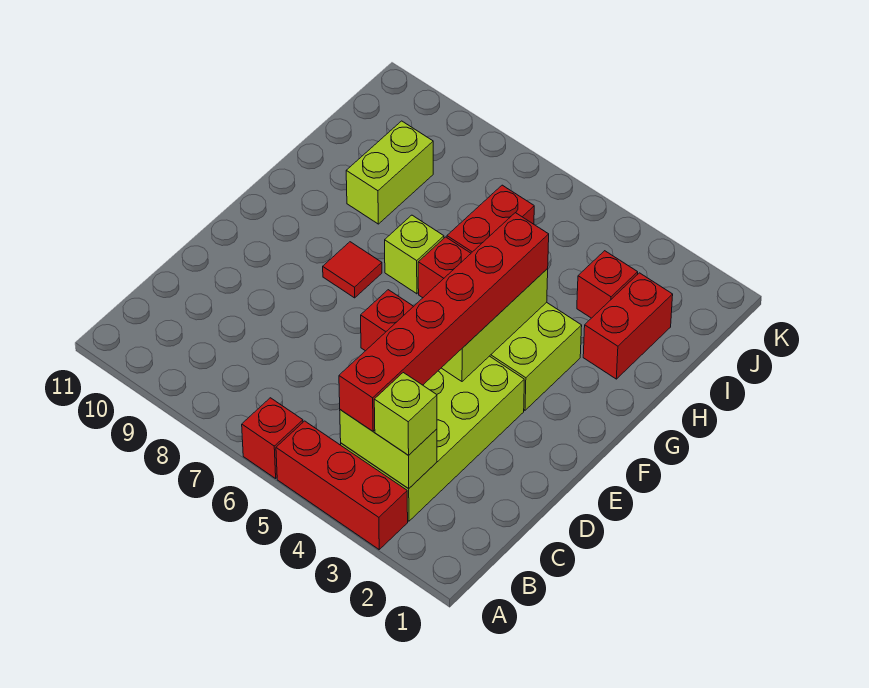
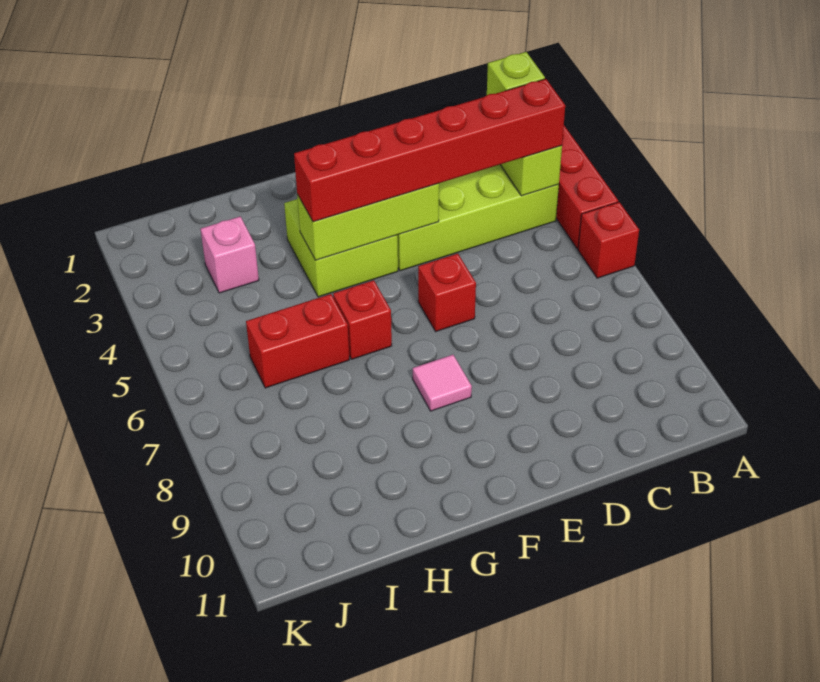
red tile F8 level 1 -> pink tile F8 level 1
lime brick G7 level 1 -> none
red brick H2:I2 level 1 -> none
lime brick H9:I9 level 1 -> none
red brick I3 level 1 -> pink brick I3 level 1

